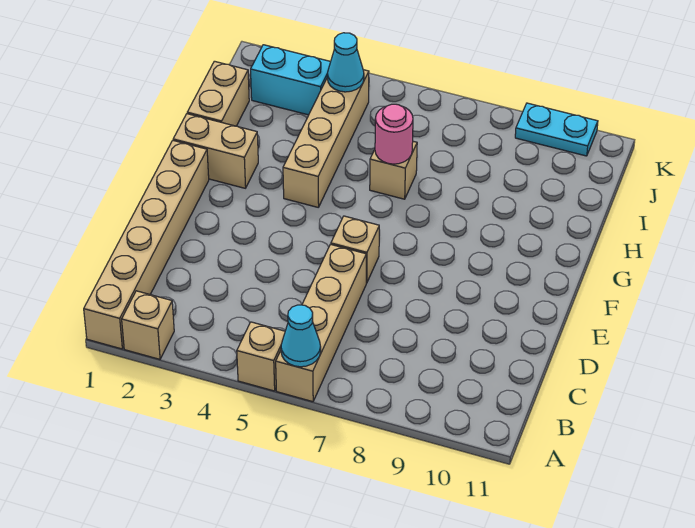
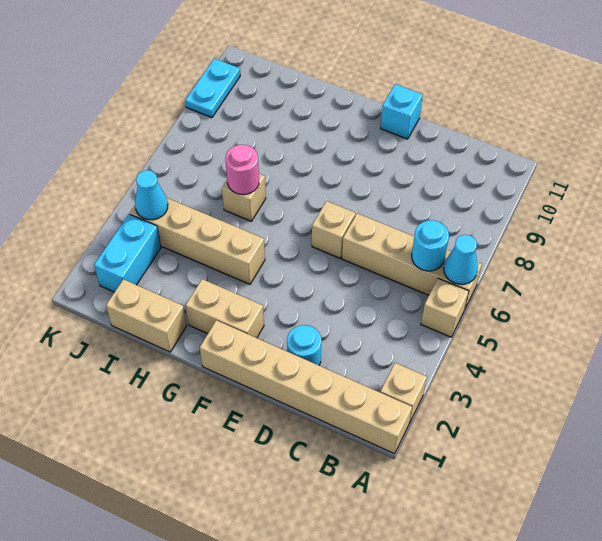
none -> cyan round brick B6 level 2
none -> cyan round brick D2 level 1
none -> cyan brick E11 level 1
tan brick G1:G2 level 1 -> tan brick F2:G2 level 1

